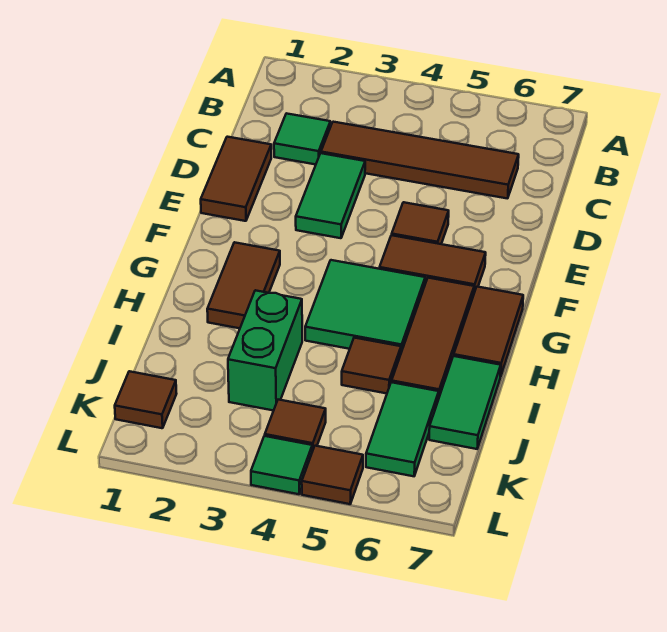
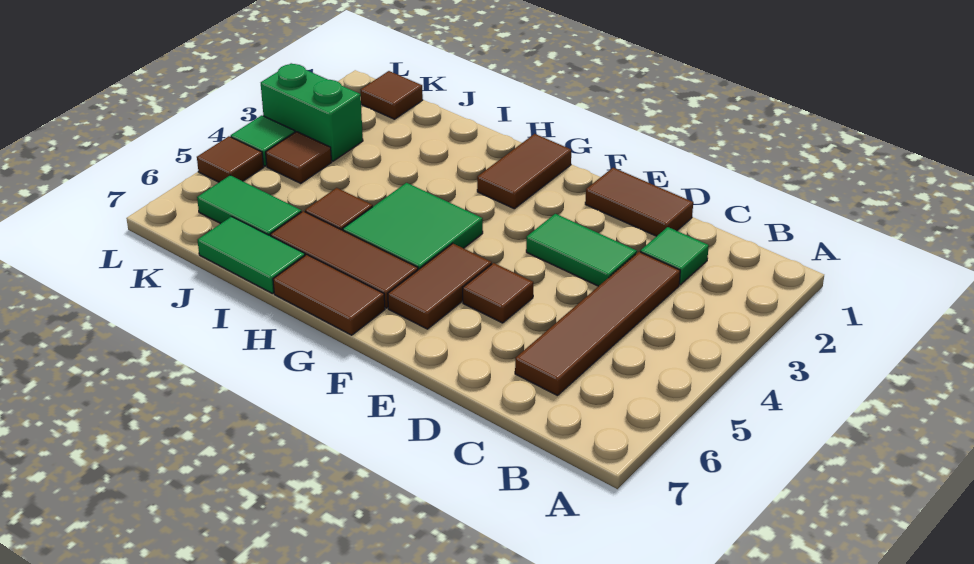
brown tile G2:H2 level 1 -> brown tile G1:G2 level 1
green brick I3:J3 level 1 -> green brick K3:L3 level 1

